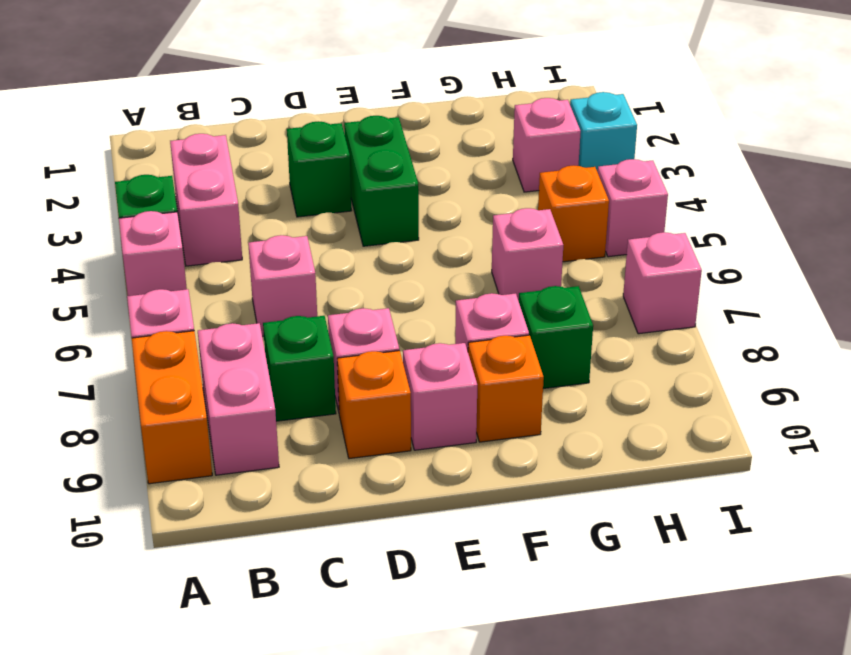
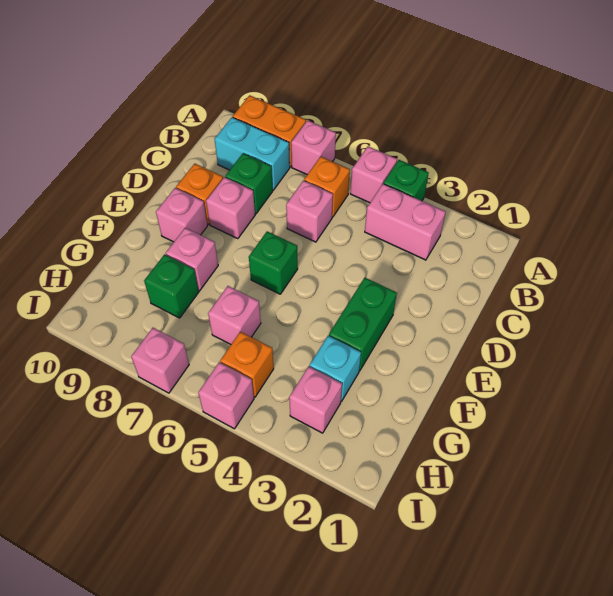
pink brick B8:B9 level 1 -> cyan brick B8:B9 level 1
green brick D3 level 1 -> green brick E6 level 1
green brick E3:E4 level 1 -> green brick E3:F3 level 1
orange brick F9 level 1 -> orange brick B6 level 1
cyan brick I3 level 1 -> cyan brick G3 level 1

